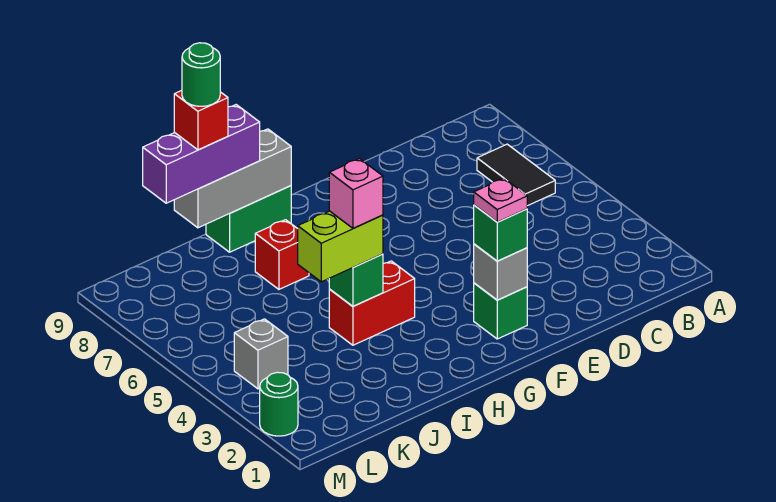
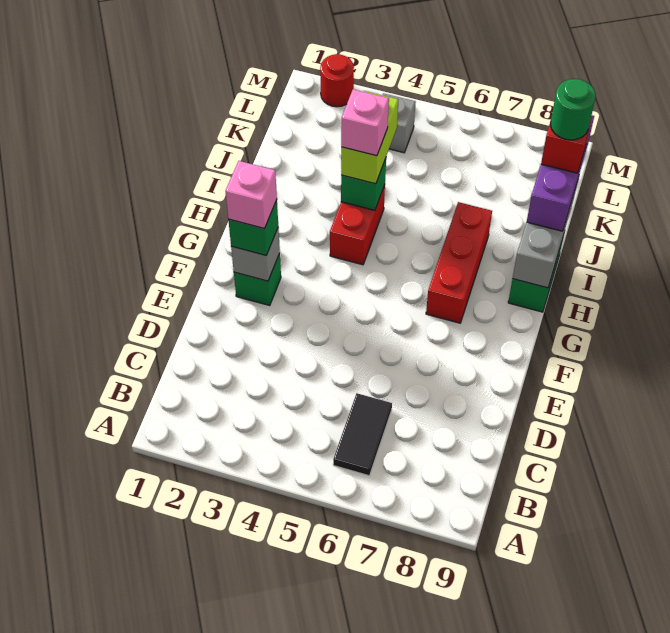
black tile B6:B7 level 1 -> black tile B6:C6 level 1
pink plate F2 level 4 -> pink brick F2 level 4
red brick I7 level 1 -> red brick G7:I7 level 1
green round brick M2 level 1 -> red round brick M2 level 1

